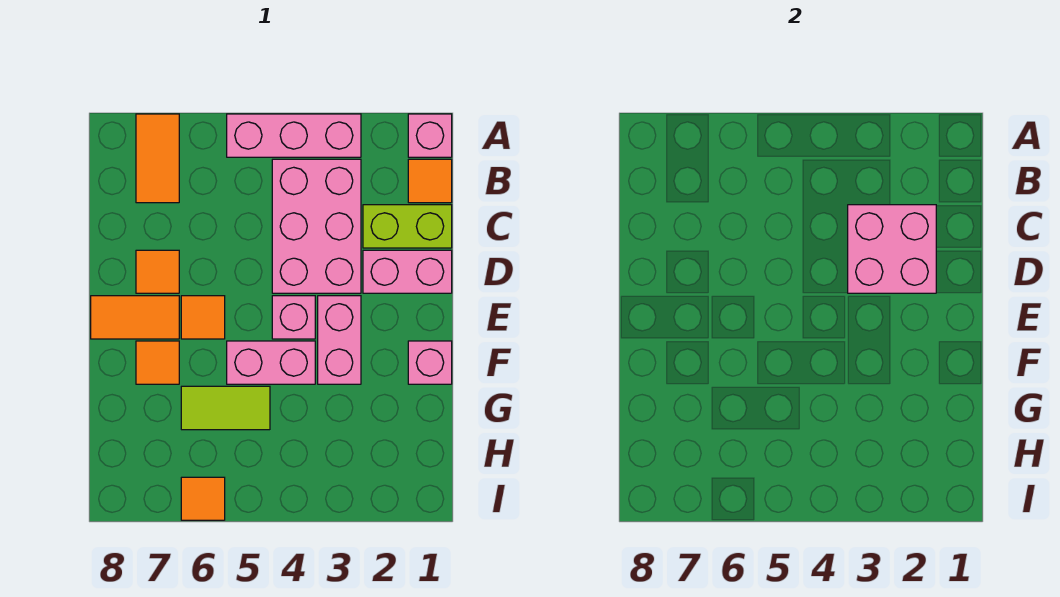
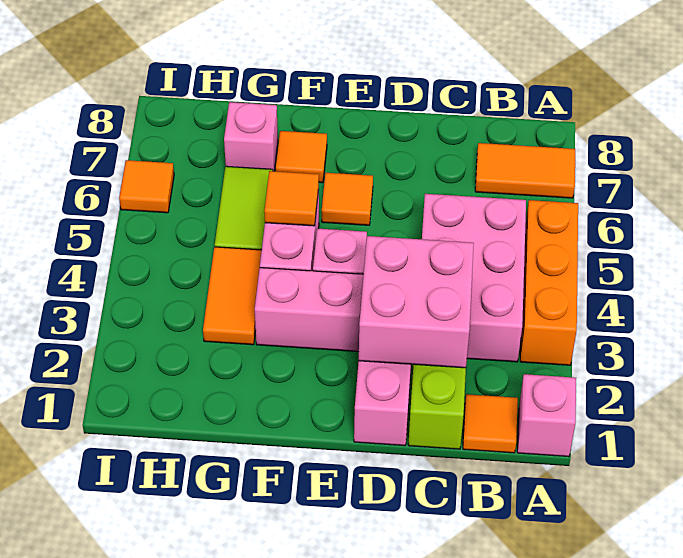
pink brick A3:A5 level 1 -> orange brick A3:A5 level 1
pink brick B3:D4 level 1 -> pink brick B3:C5 level 1
orange tile D7 level 1 -> orange tile F5 level 2
orange tile E7:E8 level 1 -> orange tile G3:G4 level 1
pink brick F1 level 1 -> pink brick G7 level 1

